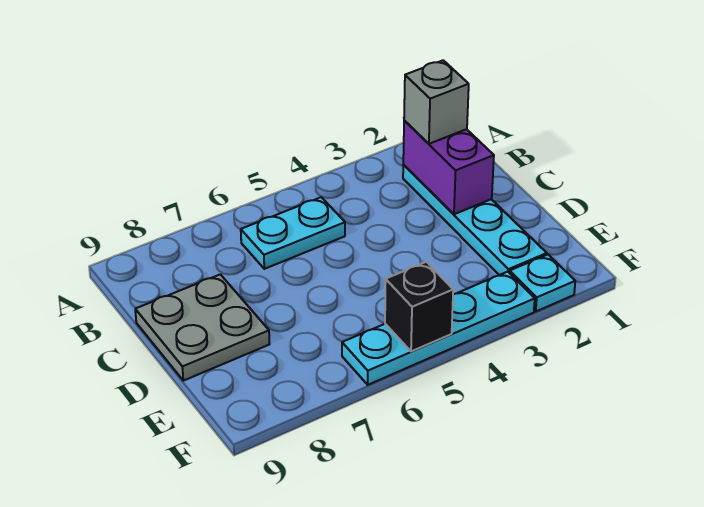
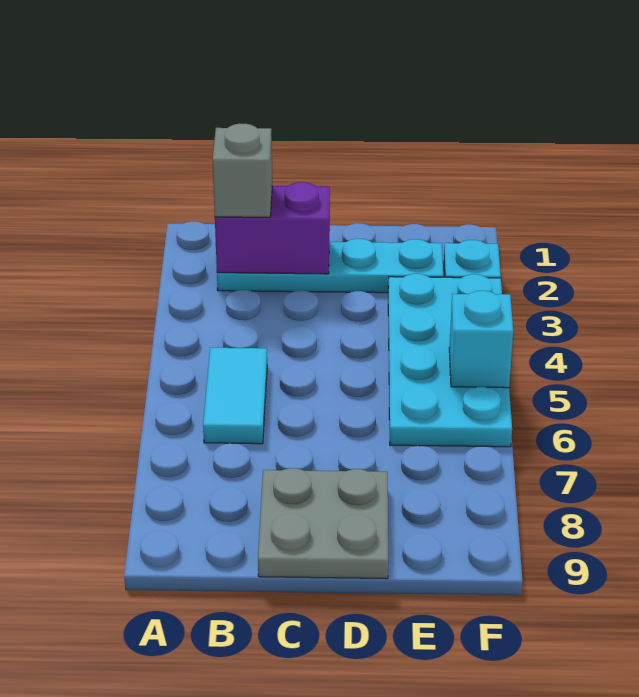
cyan plate B5:B6 level 1 -> cyan tile B5:B6 level 1
cyan plate F3:F6 level 1 -> cyan plate E3:F6 level 1
black brick F5 level 2 -> cyan brick F5 level 2

